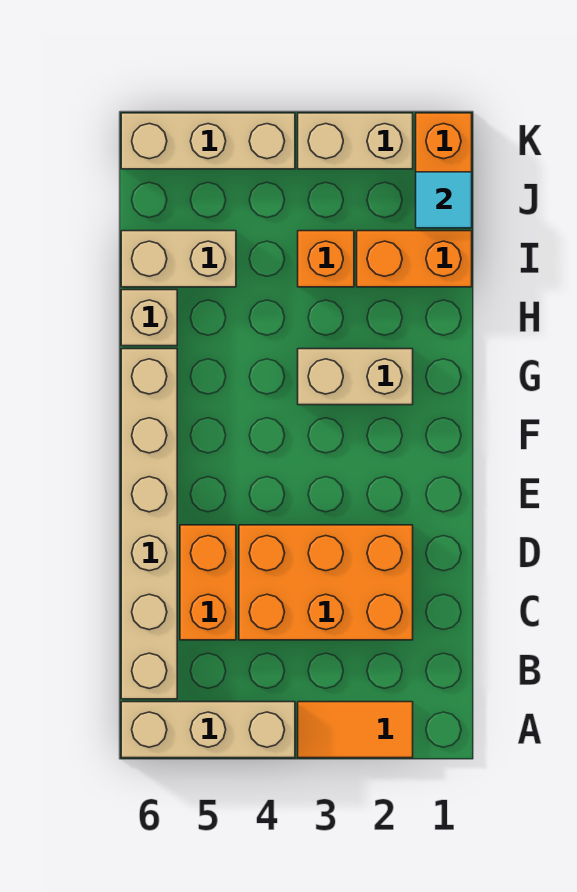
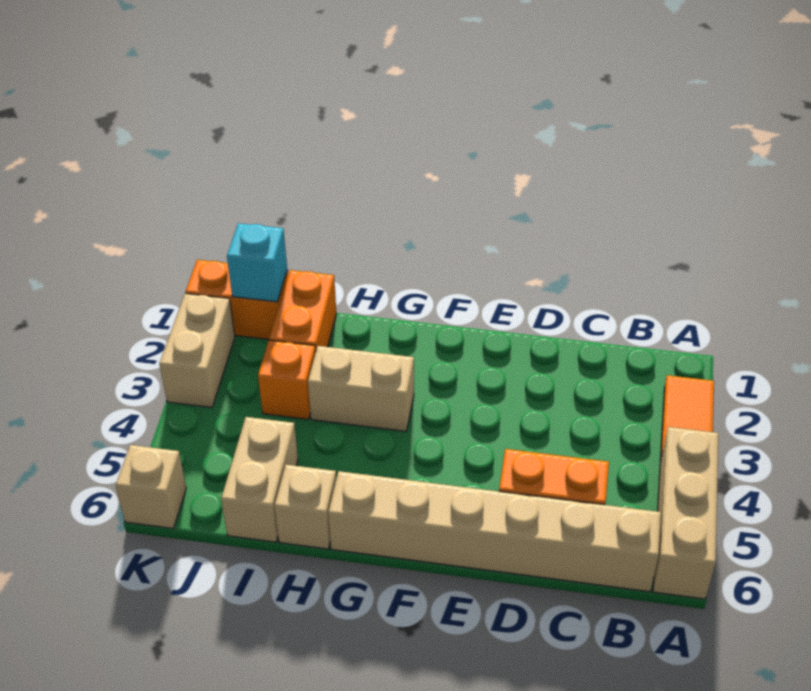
orange brick C2:D4 level 1 -> none
tan brick G2:G3 level 1 -> tan brick G3:H3 level 1
cyan tile J1 level 2 -> cyan brick J1 level 2
tan brick K4:K6 level 1 -> tan brick K6 level 1

